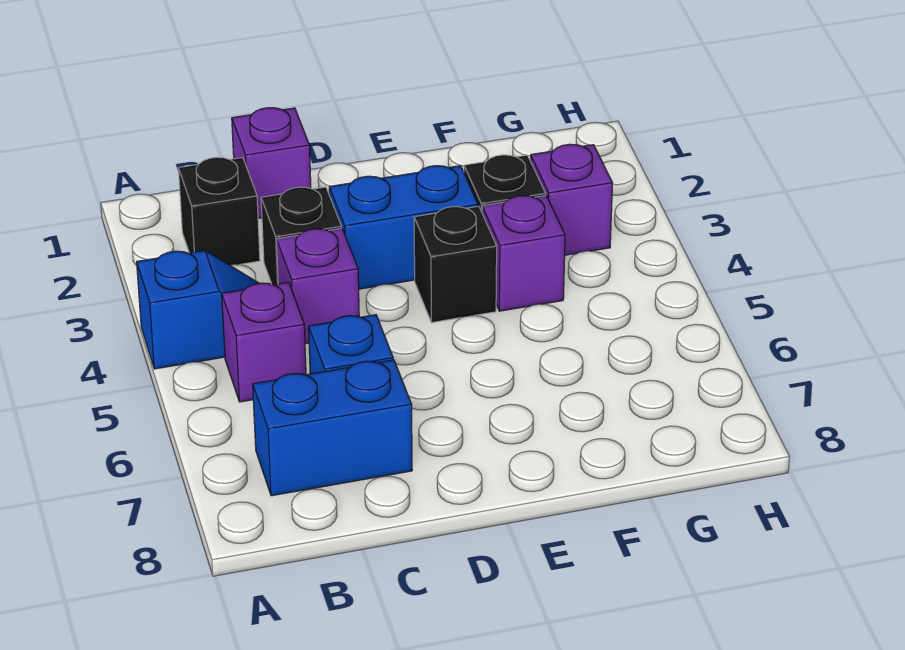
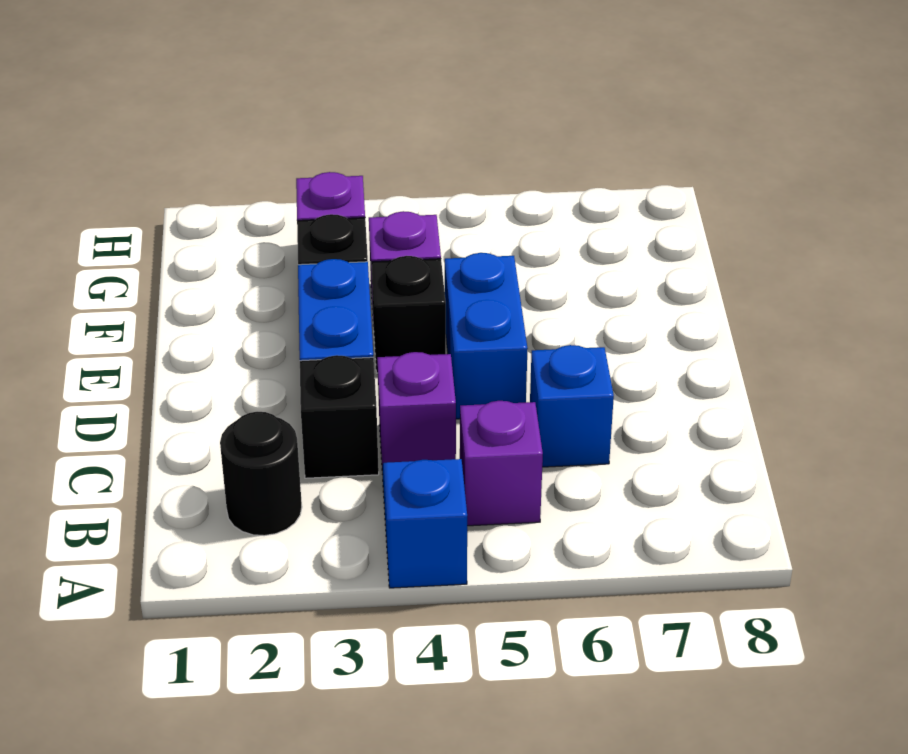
black brick B2 level 1 -> black round brick B2 level 1
blue brick B7:C7 level 1 -> blue brick D5:E5 level 1
purple brick C1 level 1 -> none

